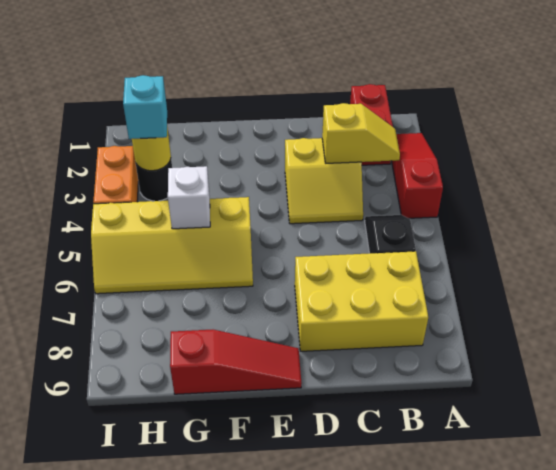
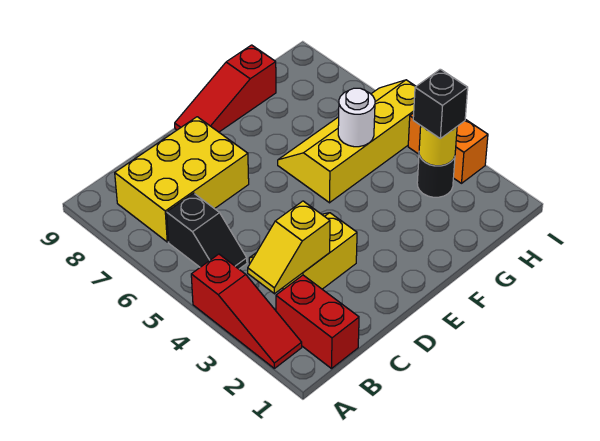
white brick G5 level 2 -> white round brick G5 level 2
cyan brick H3 level 3 -> black brick H3 level 3

